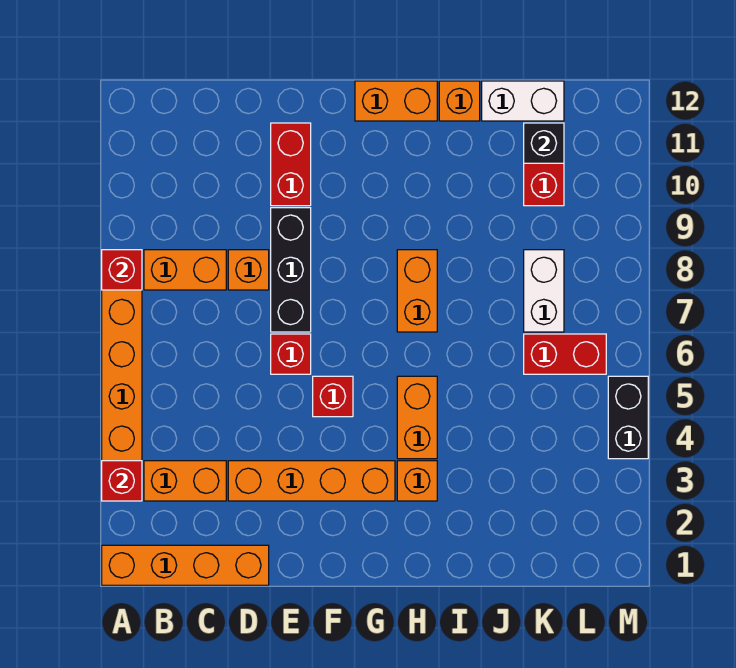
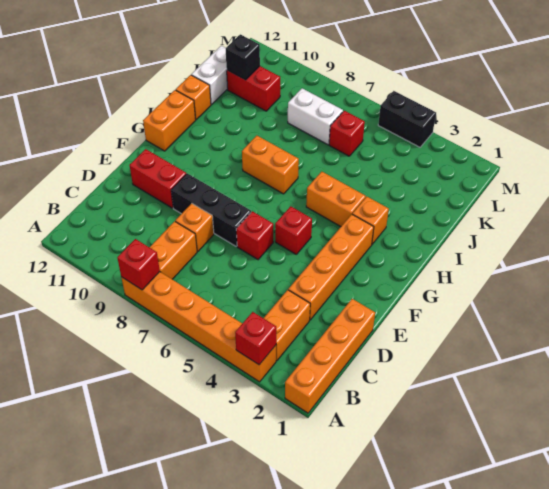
red brick K6:L6 level 1 -> red brick K6 level 1

